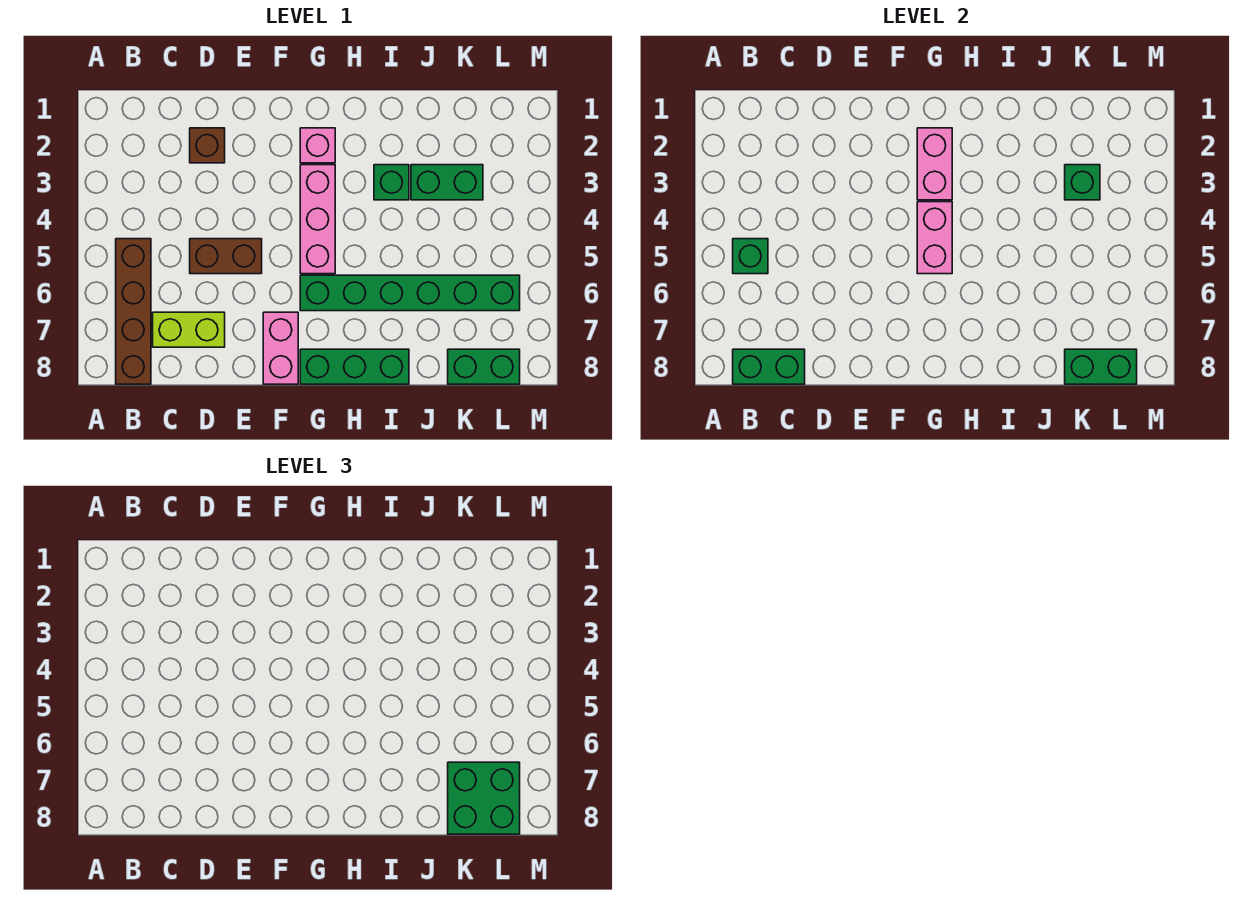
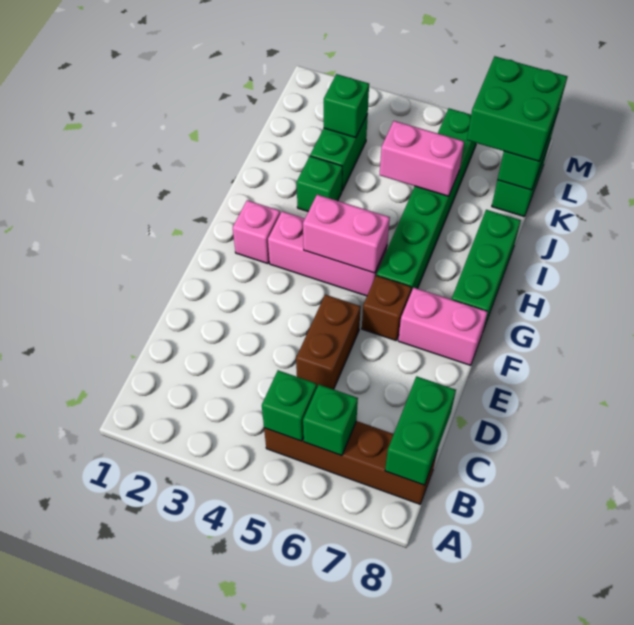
none -> green brick B6 level 2
lime brick C7:D7 level 1 -> none
brown brick D2 level 1 -> brown brick F6 level 1
pink brick G2:G3 level 2 -> pink brick J5:J6 level 2

